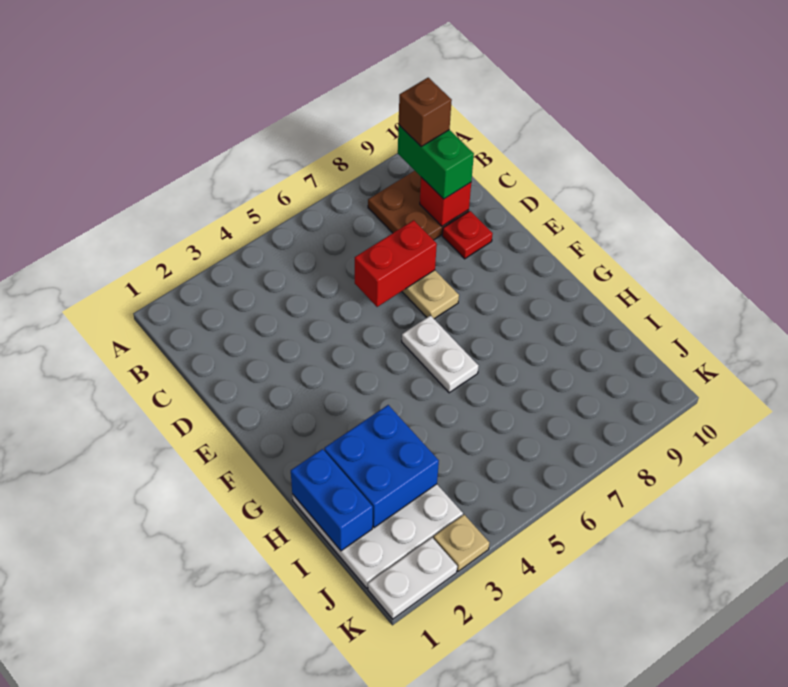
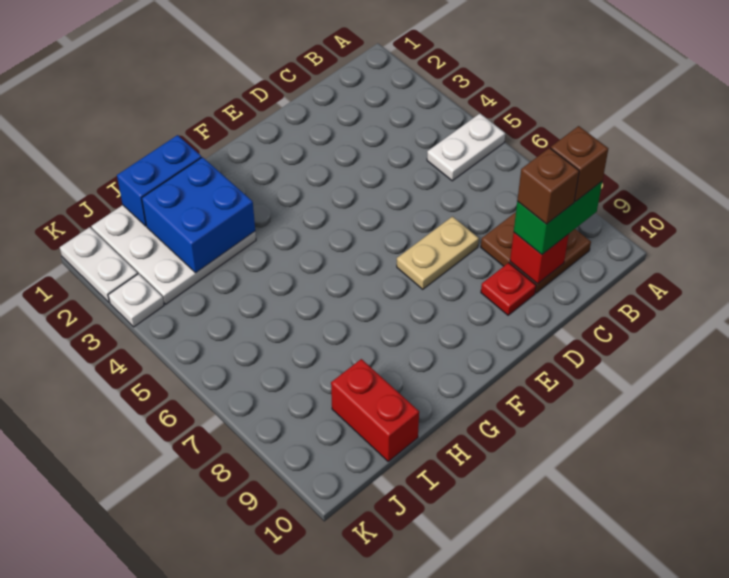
none -> brown brick C9 level 4
red brick D6:D7 level 2 -> red brick I9:I10 level 1
white plate F6:G6 level 1 -> white plate A5:B5 level 1
tan plate K3 level 1 -> white plate K3 level 1

